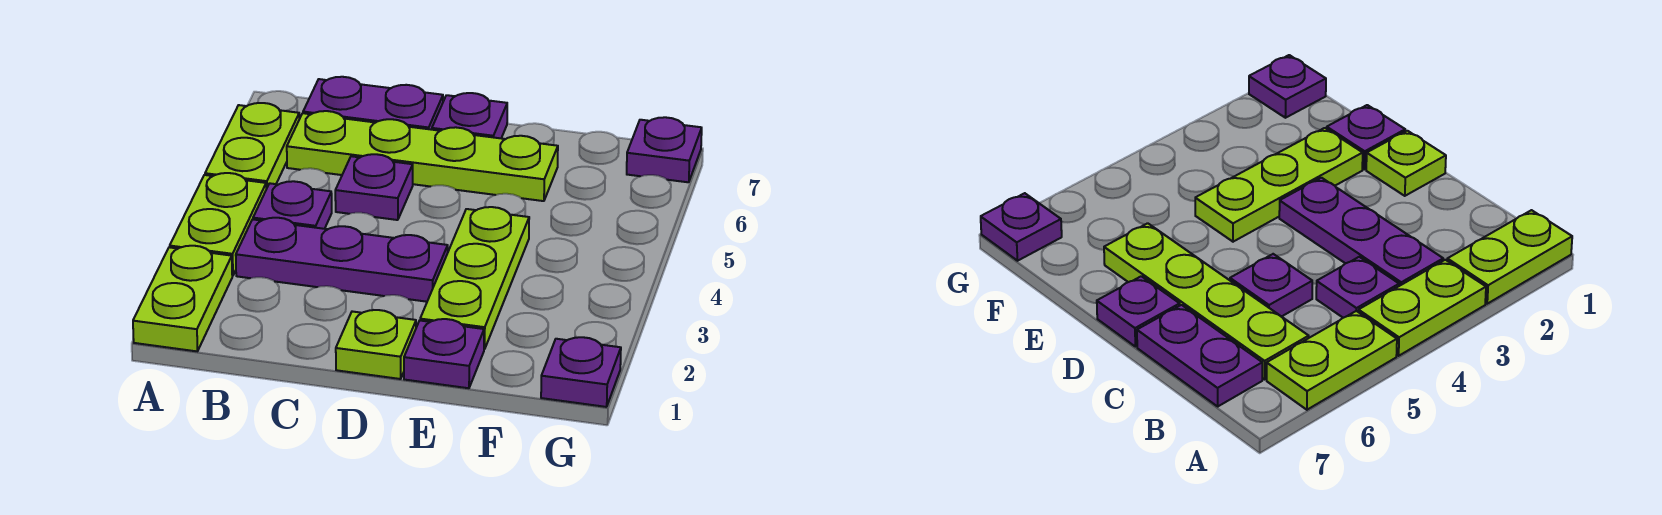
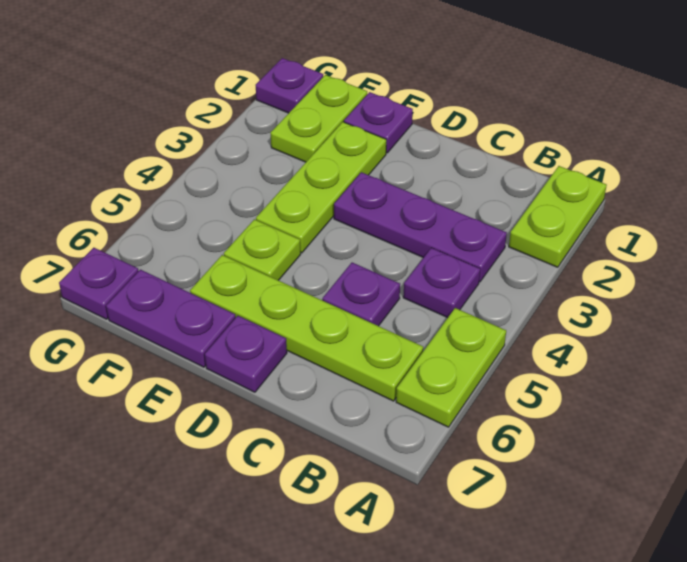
lime plate A3:A4 level 1 -> lime plate F1:F2 level 1
purple plate B7:C7 level 1 -> purple plate E7:F7 level 1
lime plate D1 level 1 -> lime plate E5 level 1

